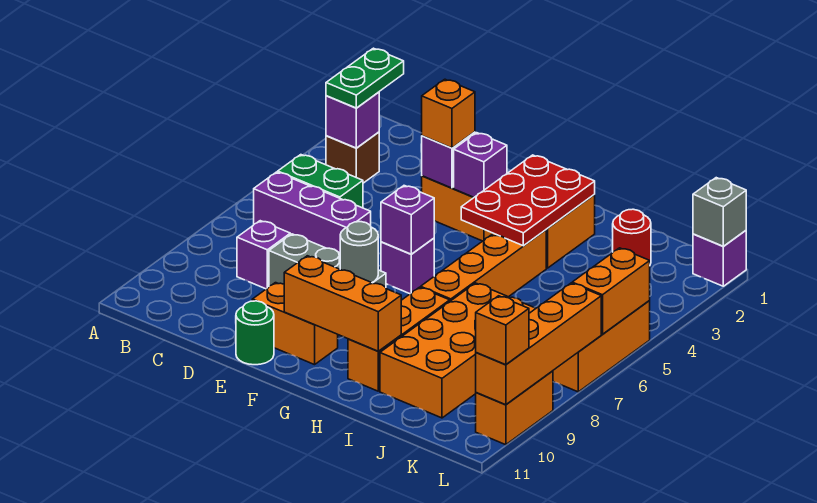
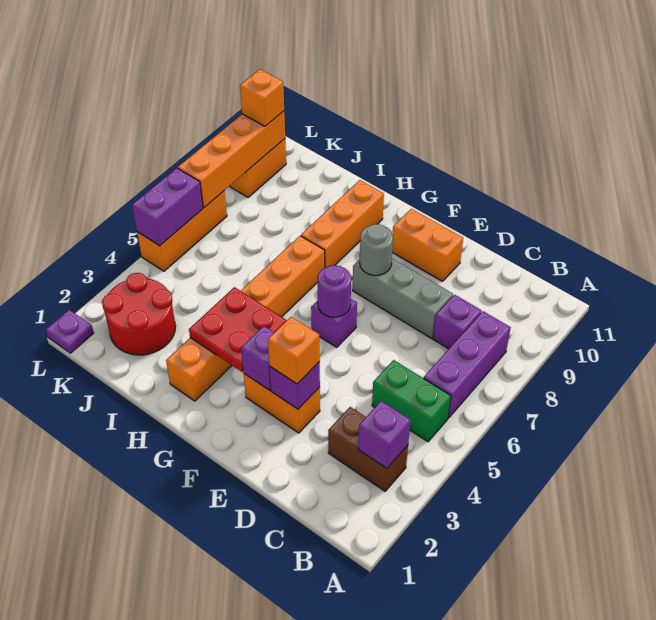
green plate B2:B3 level 3 -> none
brown brick B3 level 1 -> brown brick B3:C3 level 1
purple brick B6:D6 level 1 -> purple brick B6:B8 level 1
green round brick E11 level 1 -> none
purple brick F6 level 2 -> purple round brick F6 level 2
orange brick F10:H10 level 2 -> none
red plate G2:H4 level 2 -> red plate G3:H4 level 2
orange brick I7:J10 level 1 -> none
red round brick J2 level 1 -> red round brick J2:K3 level 1
purple brick L1 level 1 -> purple plate L1 level 1
grey brick L1 level 2 -> none
orange brick L5:L6 level 2 -> purple brick L5:L6 level 2

